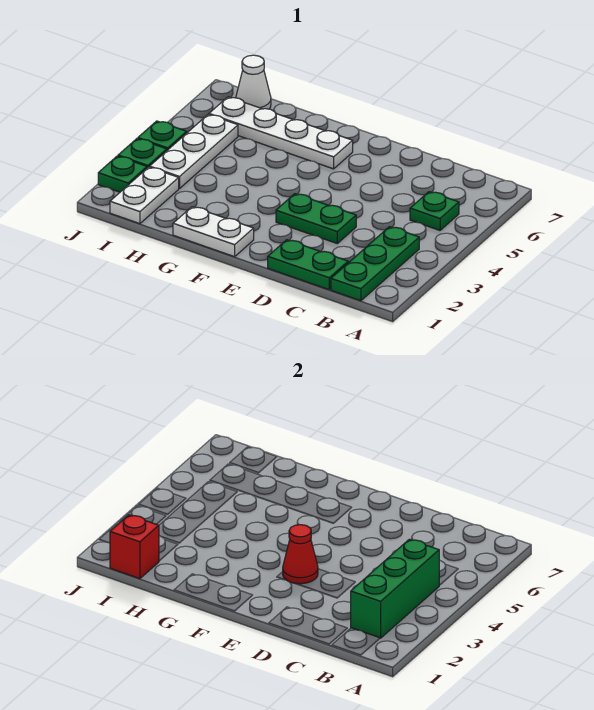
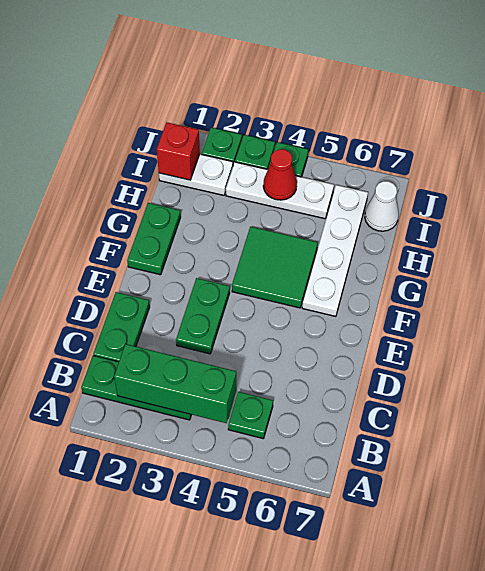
red cone E3 level 2 -> red cone I4 level 2
white plate F1:G1 level 1 -> green plate F1:G1 level 1
none -> green tile F4:G5 level 1

